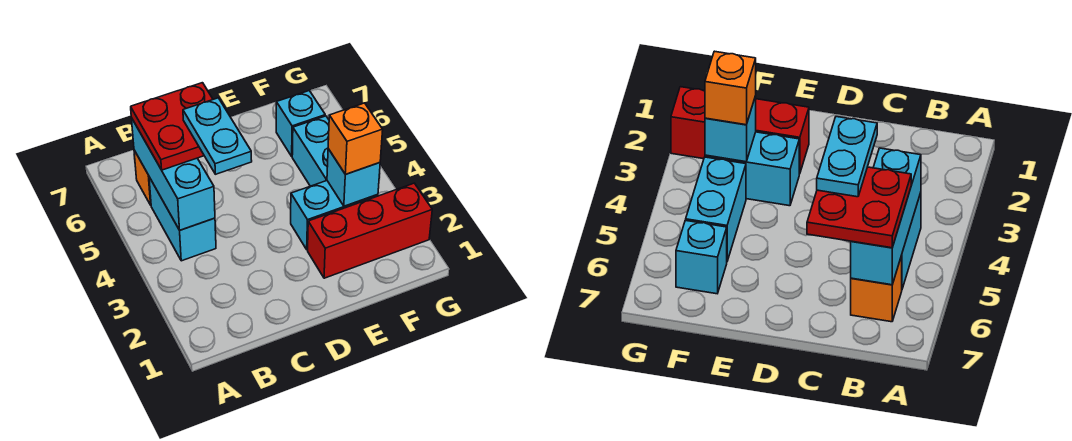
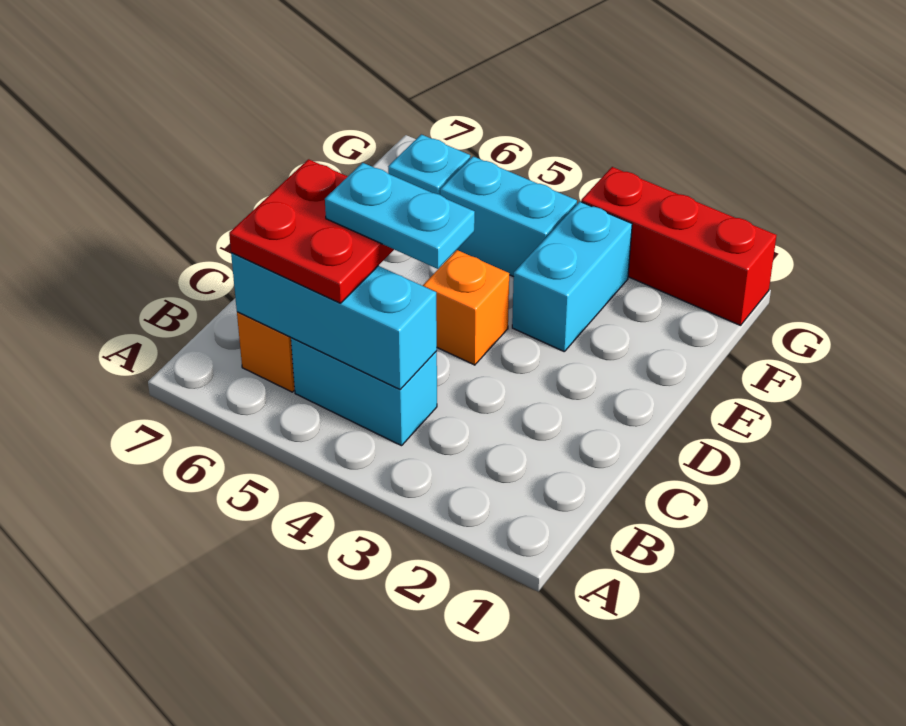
red brick E2:G2 level 1 -> red brick G1:G3 level 1
cyan brick F3 level 2 -> none
orange brick F3 level 3 -> orange brick D4 level 1

